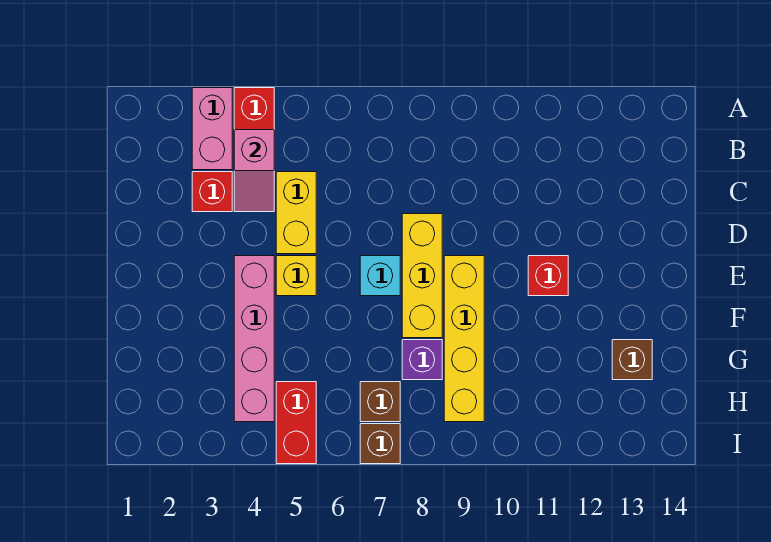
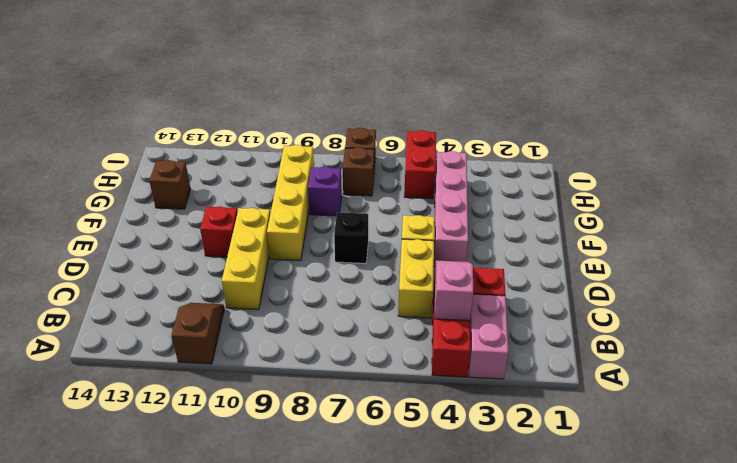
none -> brown slope A11:B11 level 1 top A
yellow brick D8:F8 level 1 -> yellow brick C10:E10 level 1
cyan brick E7 level 1 -> black brick E7 level 1

